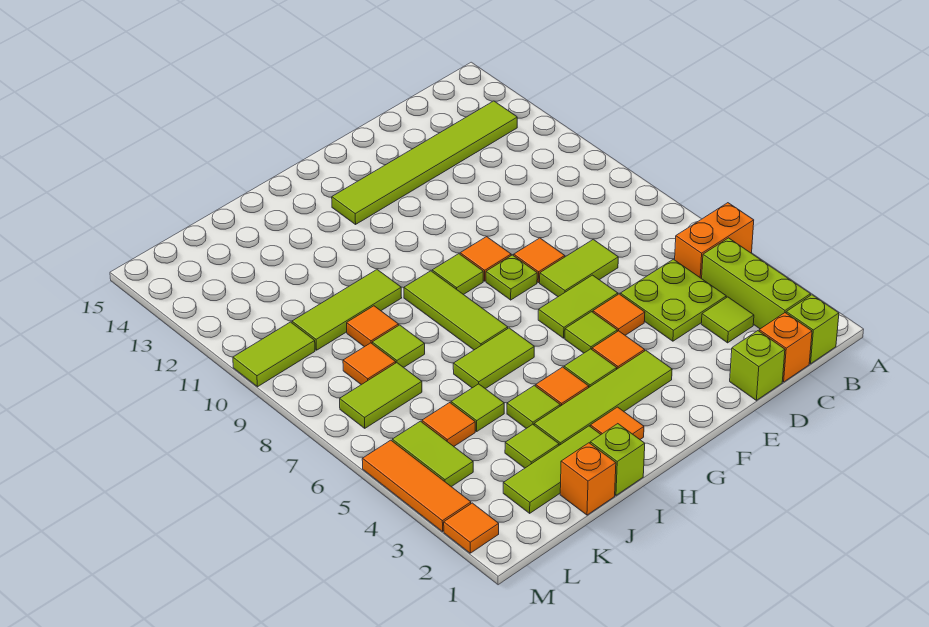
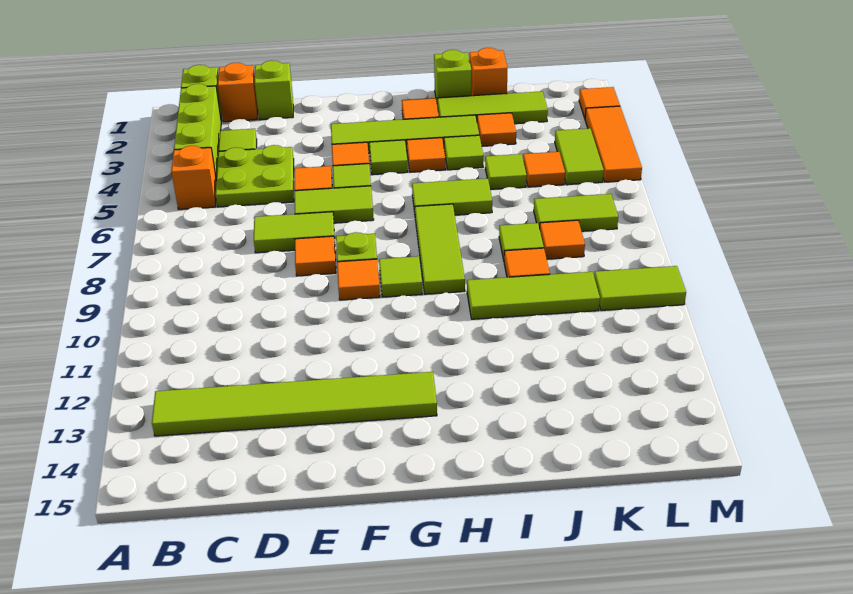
orange brick A5:B5 level 1 -> orange brick B5 level 1
lime tile J3 level 1 -> orange tile J3 level 1

